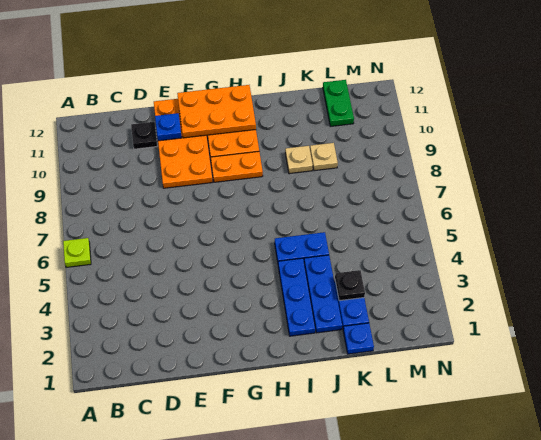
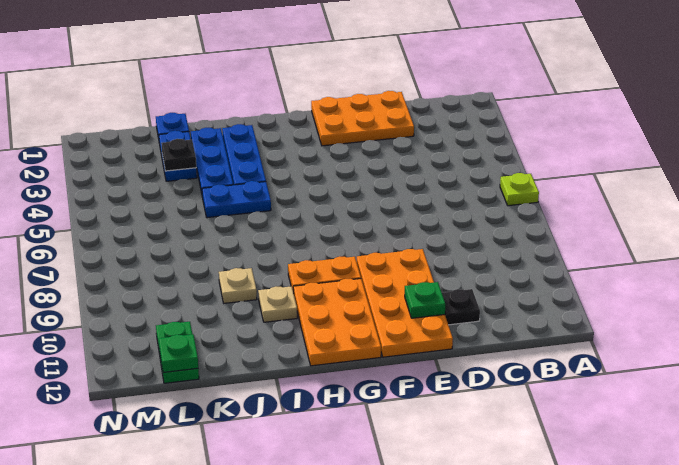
blue plate E11 level 2 -> green plate E11 level 2
orange plate F11:H12 level 2 -> orange plate D1:F2 level 1
tan plate K9 level 1 -> tan plate I10 level 1
none -> green plate L12 level 2

